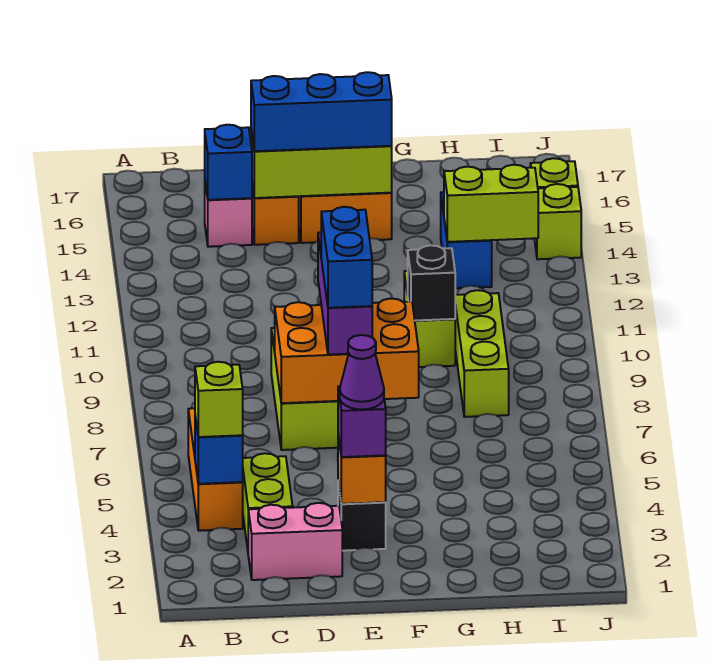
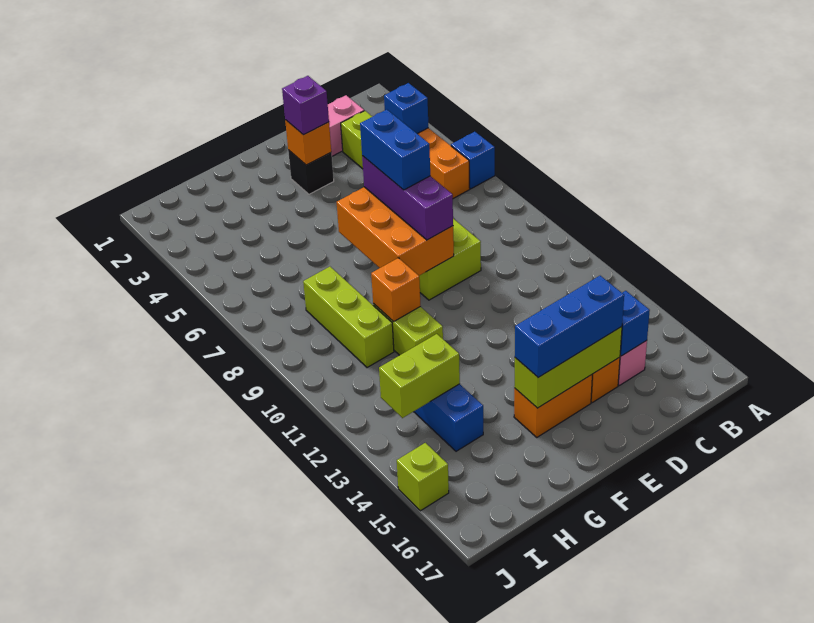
none -> blue brick A6 level 1
lime brick B4 level 3 -> none
orange brick D7:F8 level 2 -> orange brick E7:F9 level 2
purple cone E3 level 4 -> none
black brick G10 level 2 -> orange brick G10 level 2
lime brick J14 level 1 -> none

